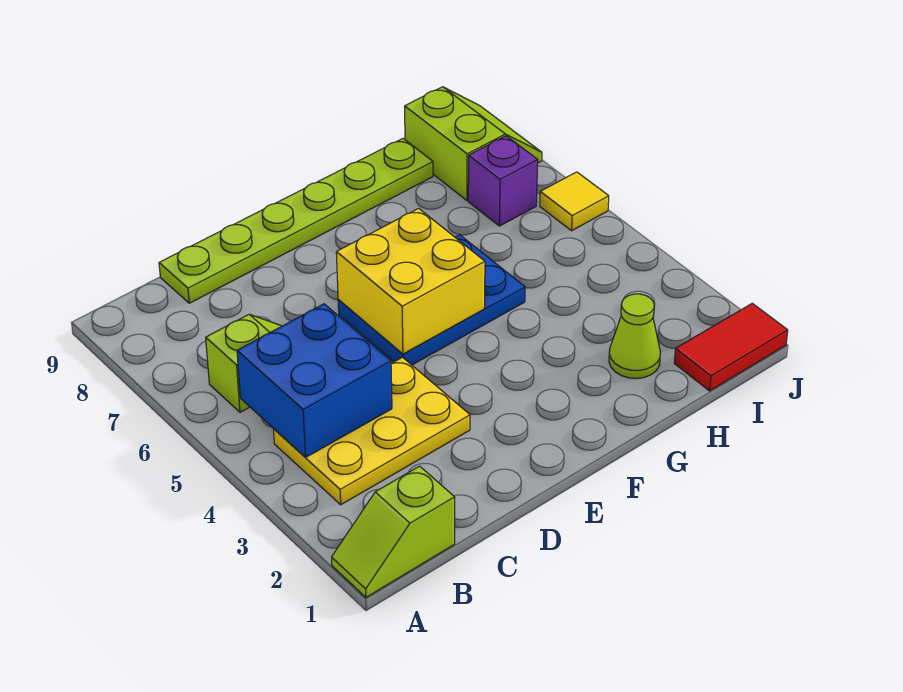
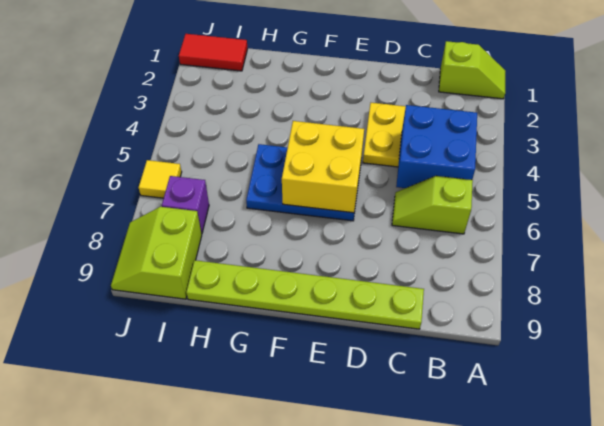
lime cone H2 level 1 -> none

